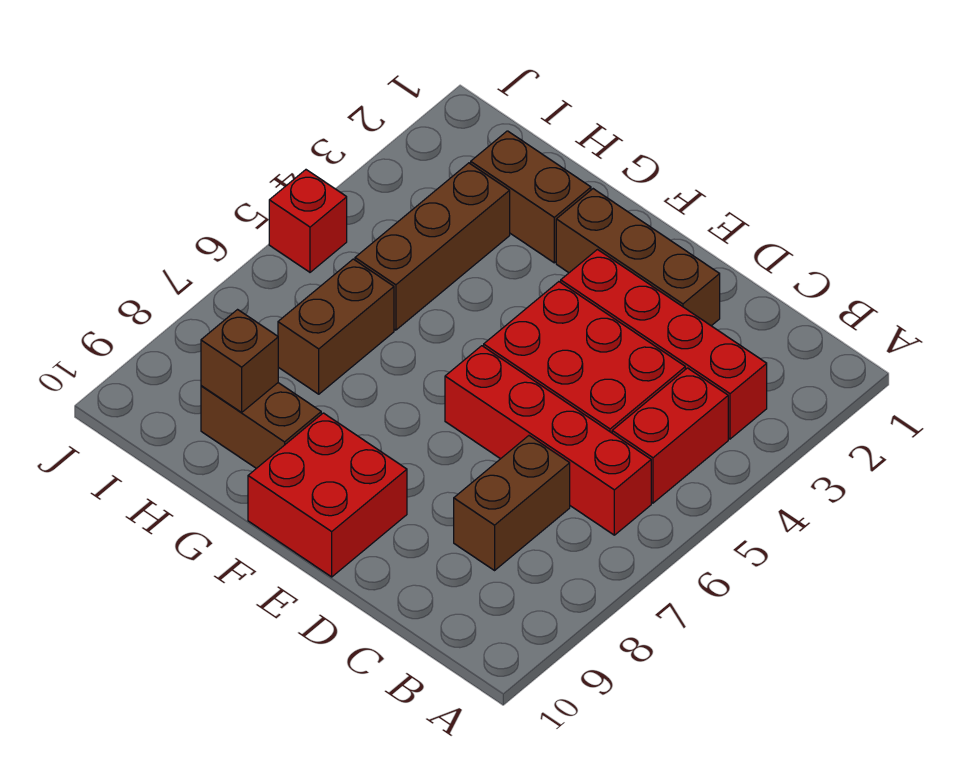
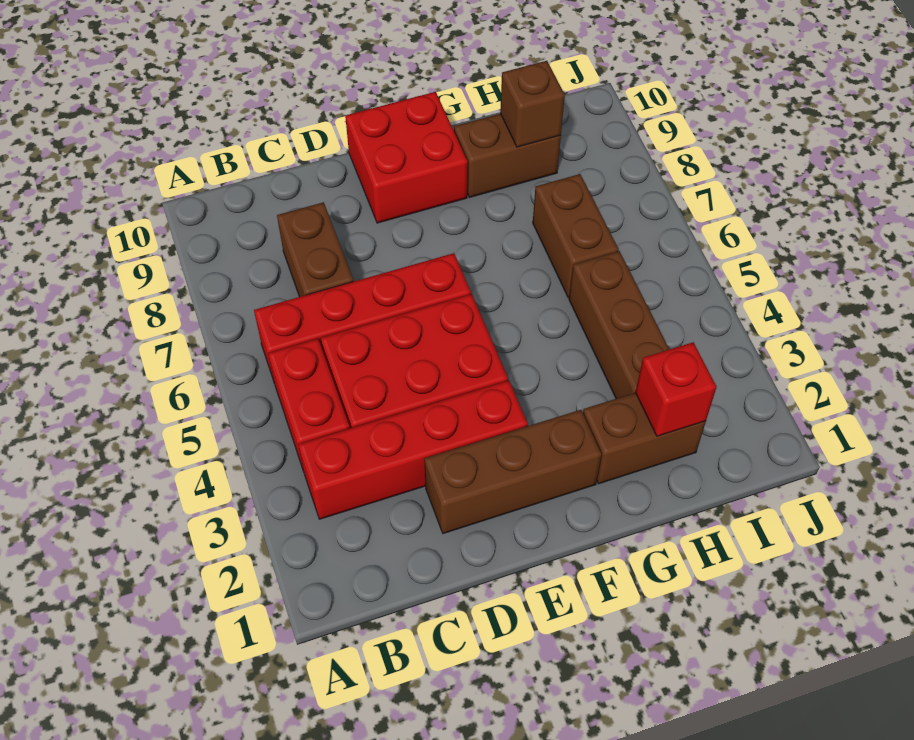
red brick J5 level 1 -> red brick H2 level 2

